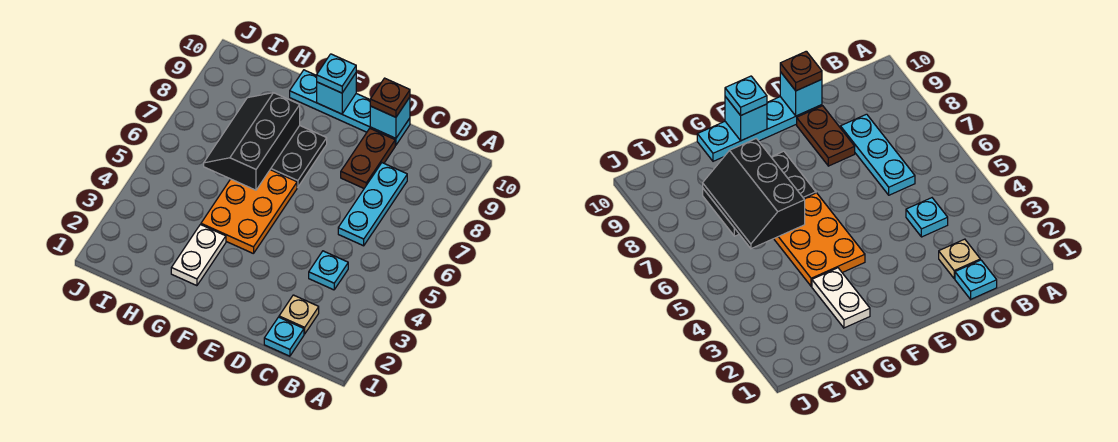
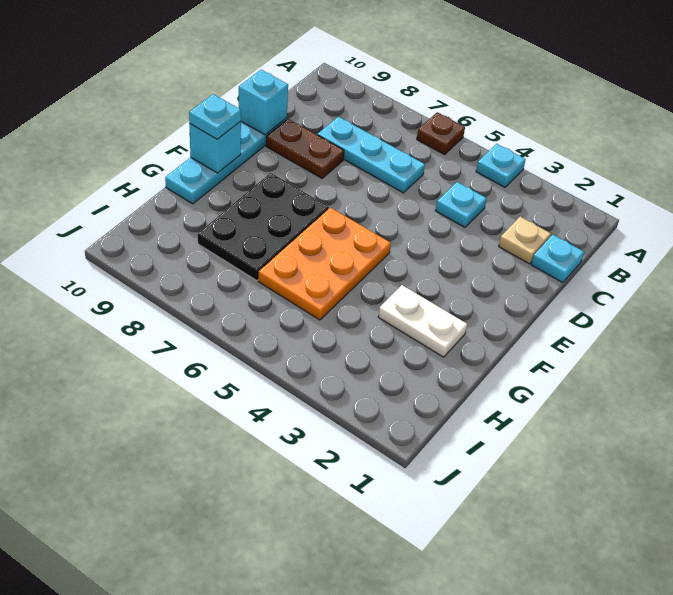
none -> cyan plate A4 level 1
brown plate D10 level 3 -> brown plate A6 level 1
orange plate F4:G6 level 1 -> orange plate F5:H6 level 1
black slope G6:H8 level 2 top G -> none

